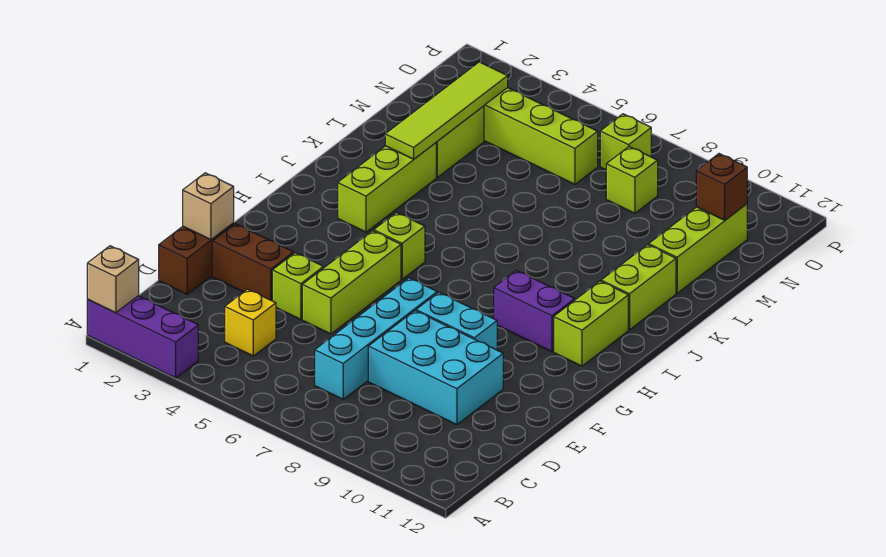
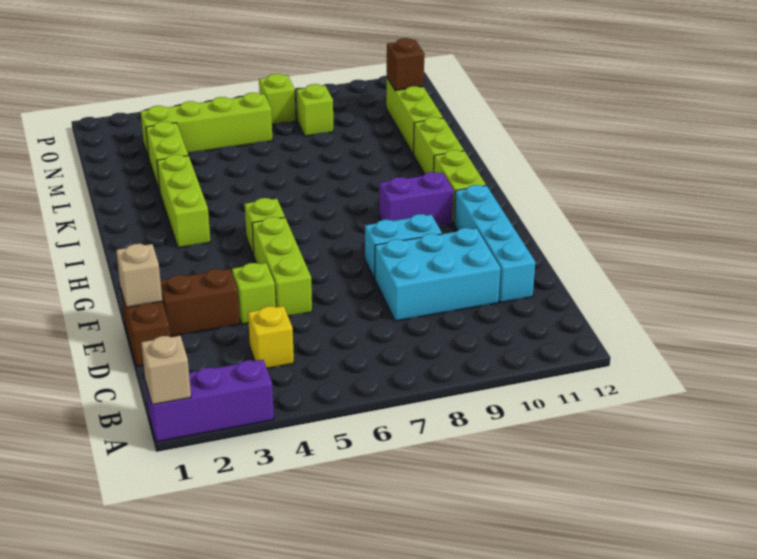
cyan brick C7:F7 level 1 -> cyan brick D11:G11 level 1
lime tile K3:N3 level 2 -> none

